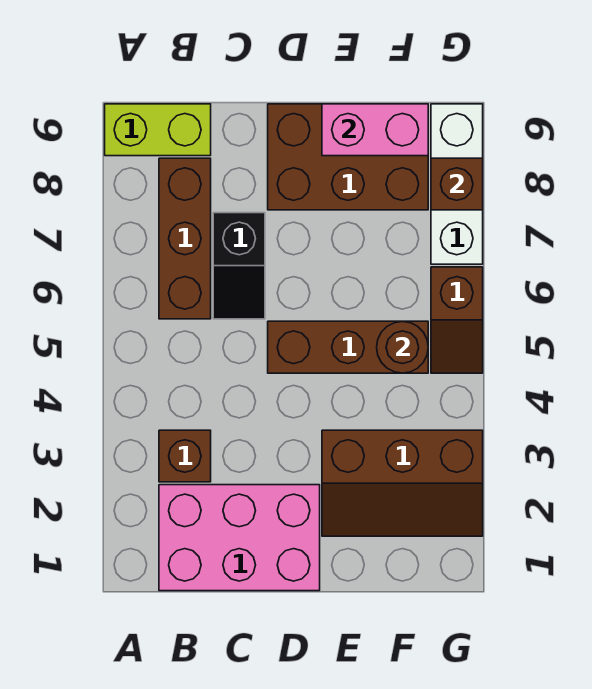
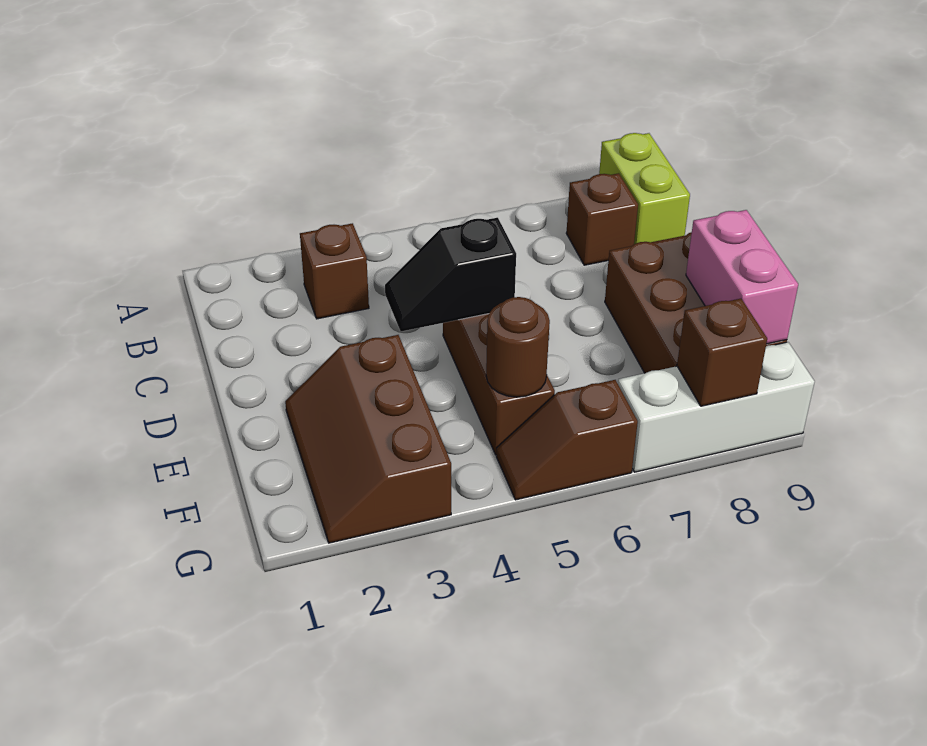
pink brick B1:D2 level 1 -> none
brown brick B6:B8 level 1 -> brown brick B8 level 1
black slope C6:C7 level 1 top 7 -> black slope D4:D5 level 2 top 5

